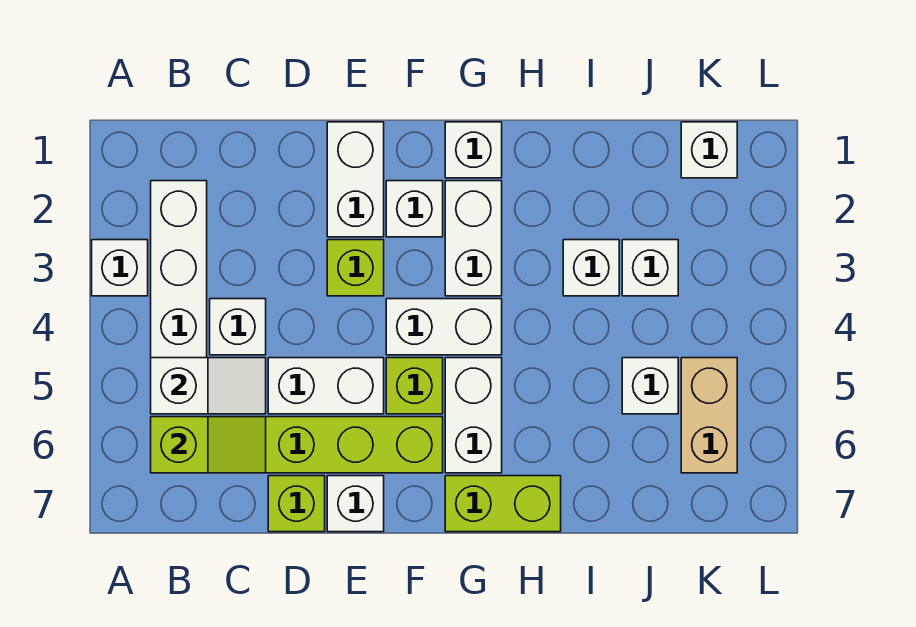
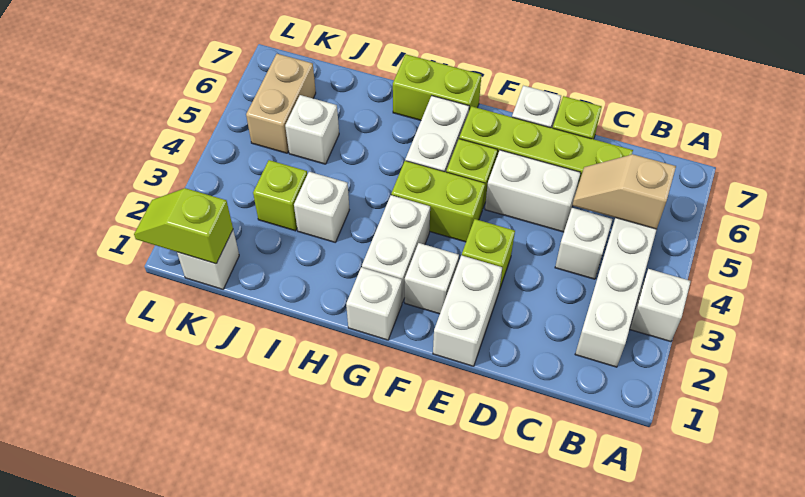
white slope B5:C5 level 2 top B -> tan slope B5:C5 level 2 top B
lime slope B6:C6 level 2 top B -> lime slope K1:L1 level 2 top K
white brick F4:G4 level 1 -> lime brick F4:G4 level 1
white brick J3 level 1 -> lime brick J3 level 1

